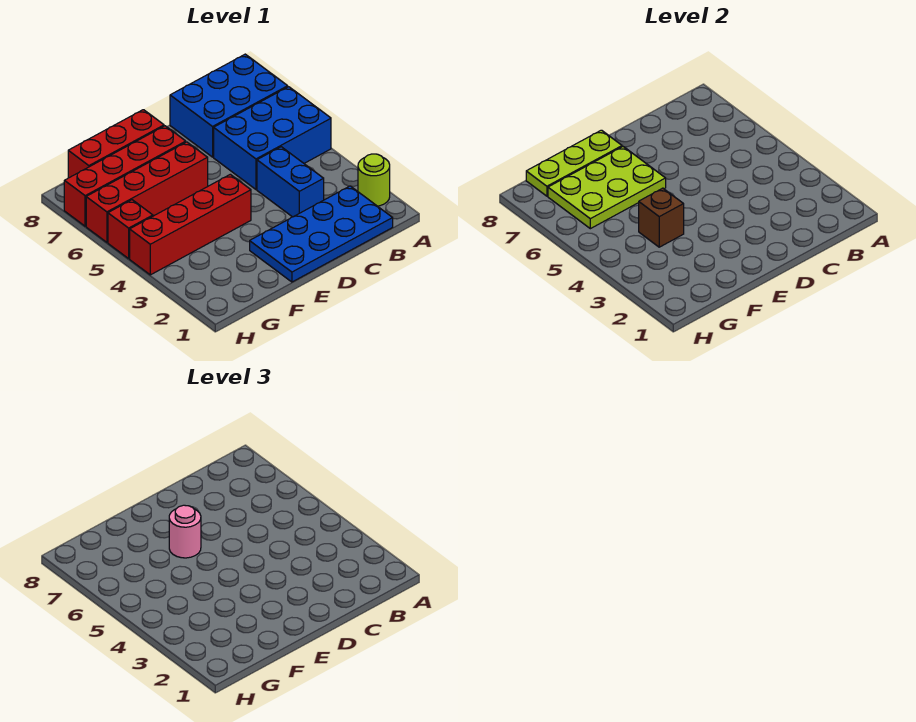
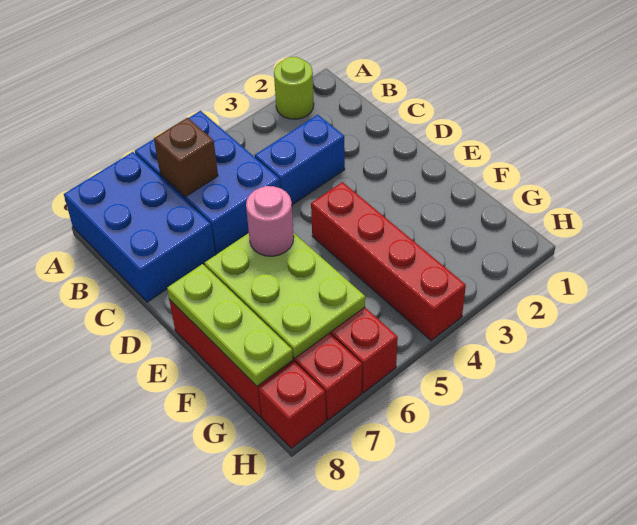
blue plate B1:E2 level 1 -> none
brown brick F4 level 2 -> brown brick B6 level 2
red brick H5 level 1 -> red brick H8 level 1

